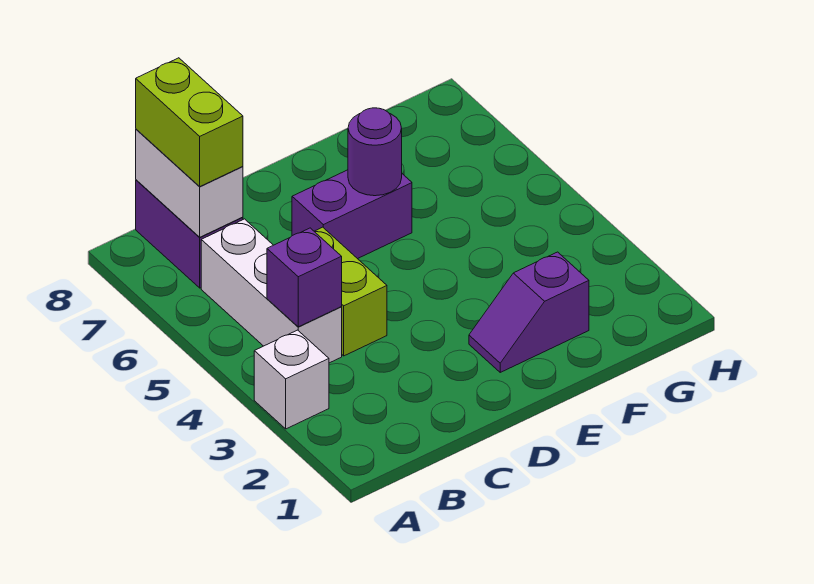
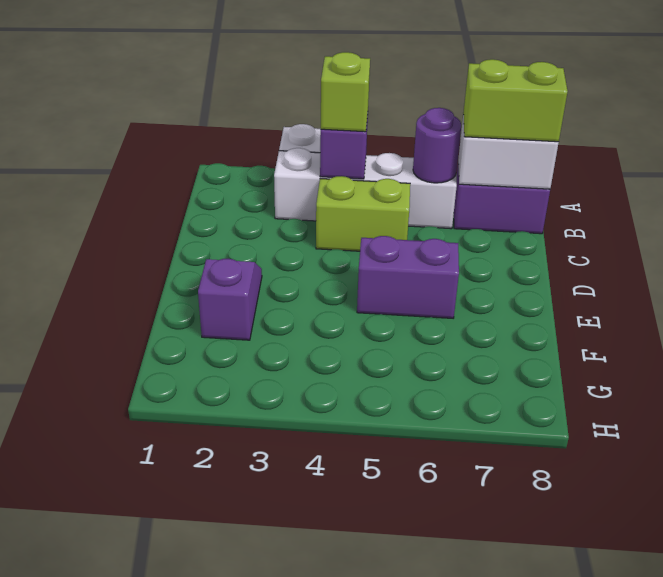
white brick B4:B6 level 1 -> white brick B3:B6 level 1
none -> lime brick B4 level 3
purple brick D6:E6 level 1 -> purple brick E5:E6 level 1
purple round brick E6 level 2 -> purple round brick B6 level 2

